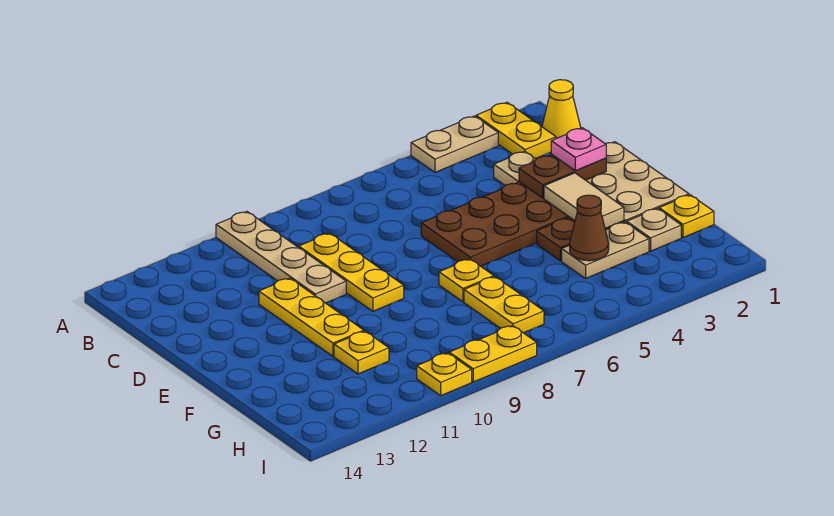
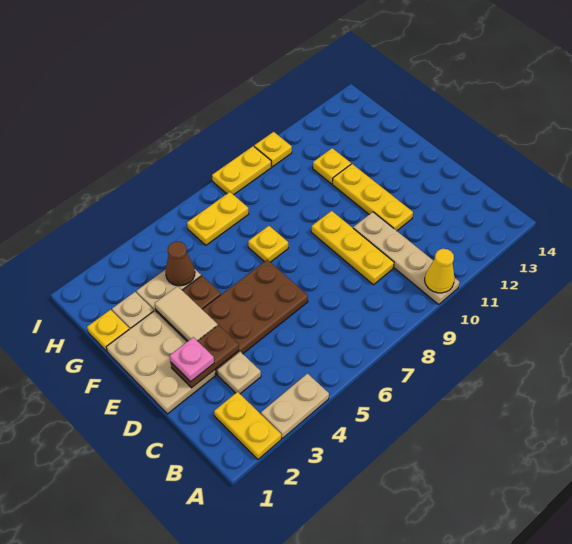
yellow cone B1 level 1 -> yellow cone A10 level 2
yellow plate G7:H7 level 1 -> yellow plate H6:H7 level 1

